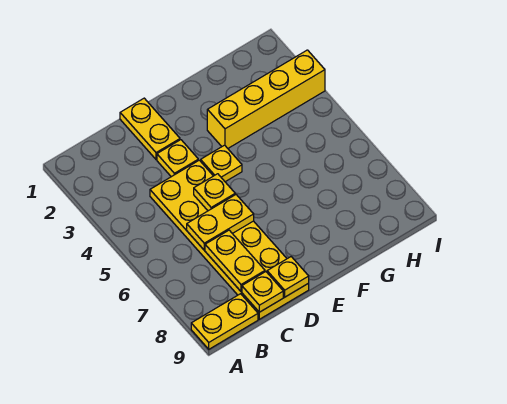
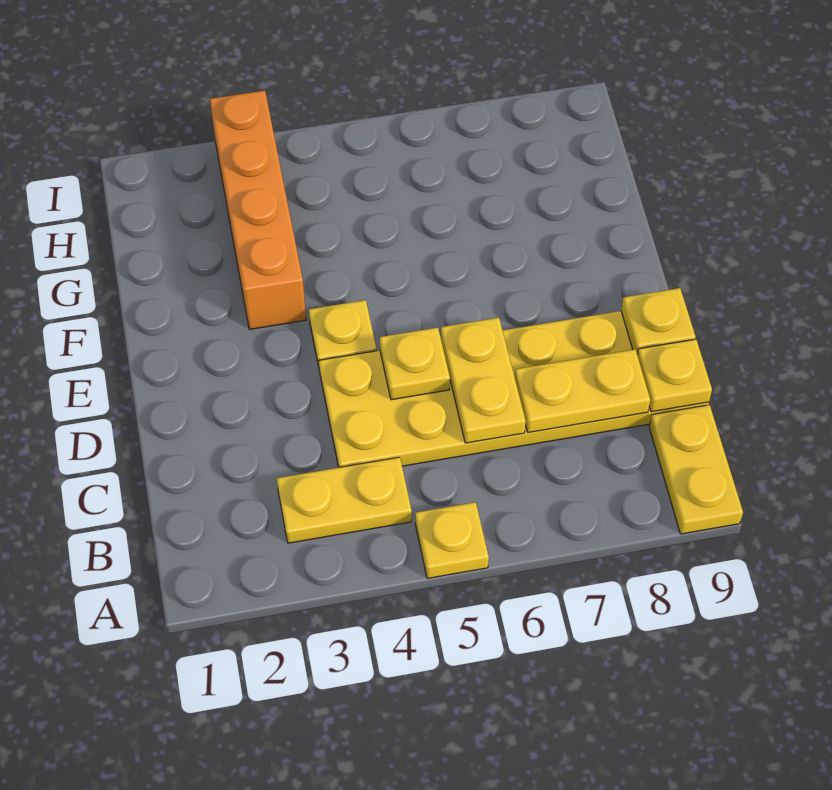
yellow plate D1:D2 level 1 -> yellow plate B3:B4 level 1
yellow plate D3 level 1 -> yellow plate A5 level 1
yellow brick F3:I3 level 1 -> orange brick F3:I3 level 1

